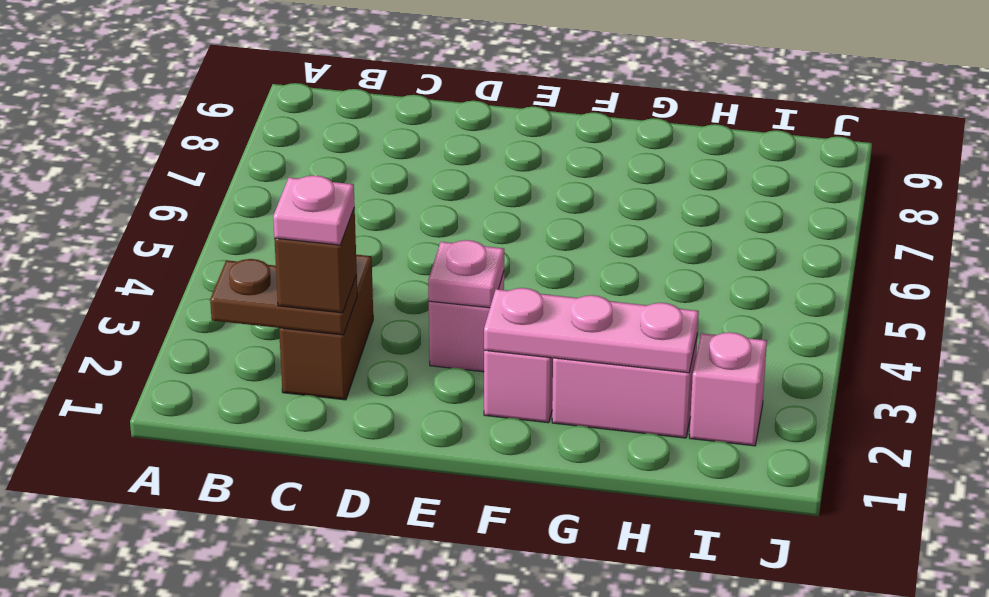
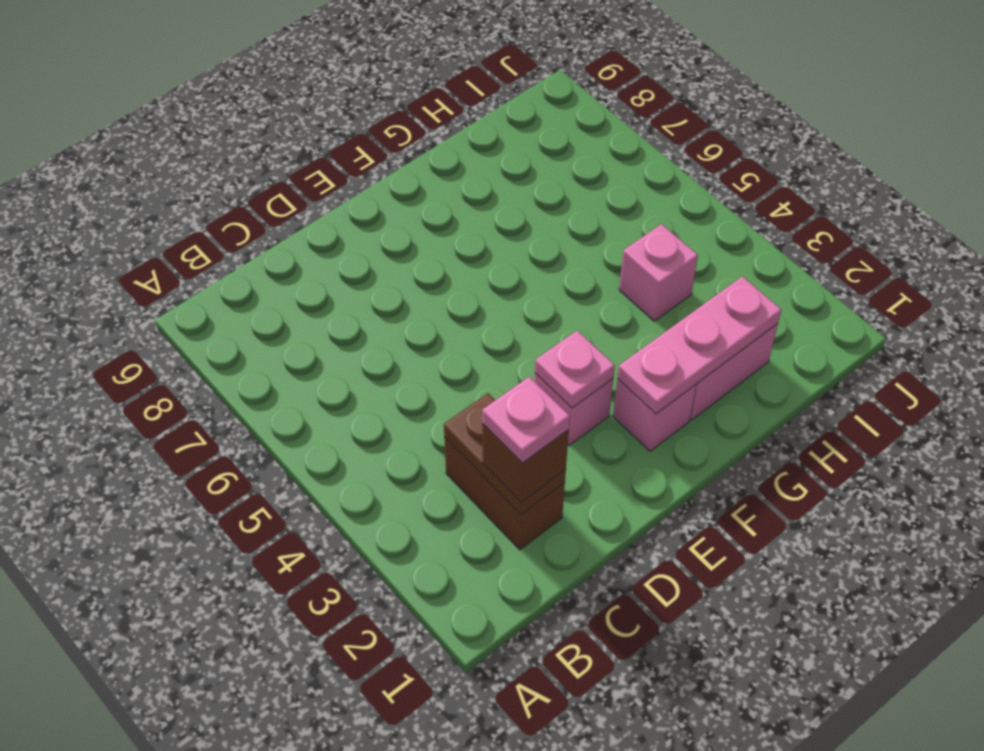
brown plate B2:C2 level 2 -> brown plate C2:C3 level 2
pink brick I2 level 1 -> pink brick H4 level 1

